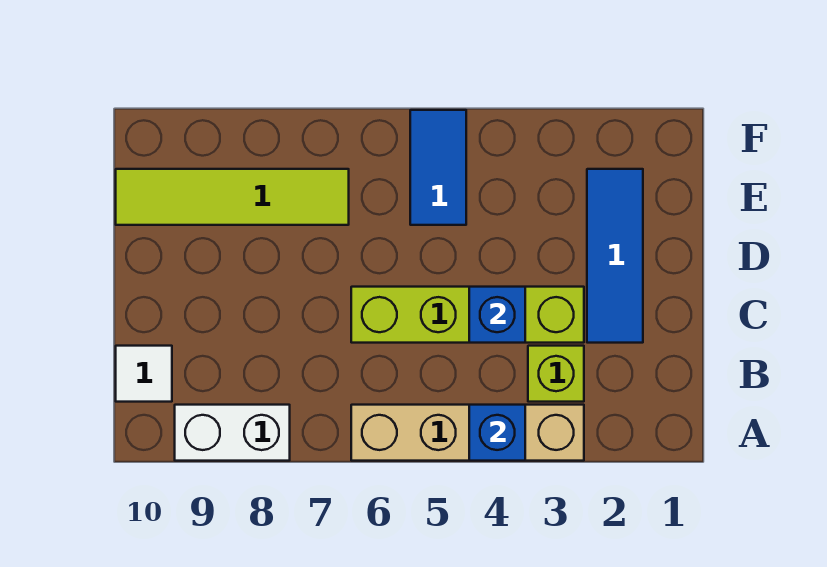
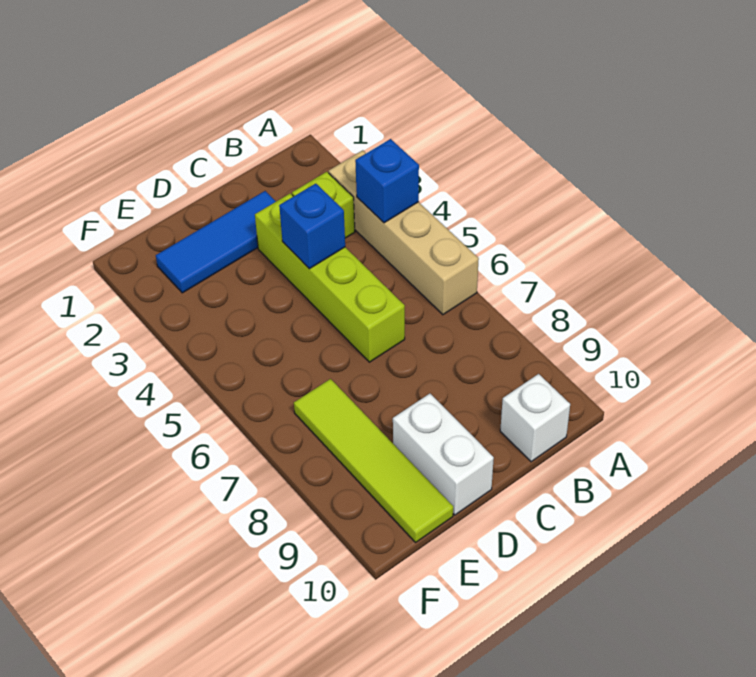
white brick A8:A9 level 1 -> white brick D9:D10 level 1
white tile B10 level 1 -> white brick B10 level 1
blue tile E5:F5 level 1 -> none

